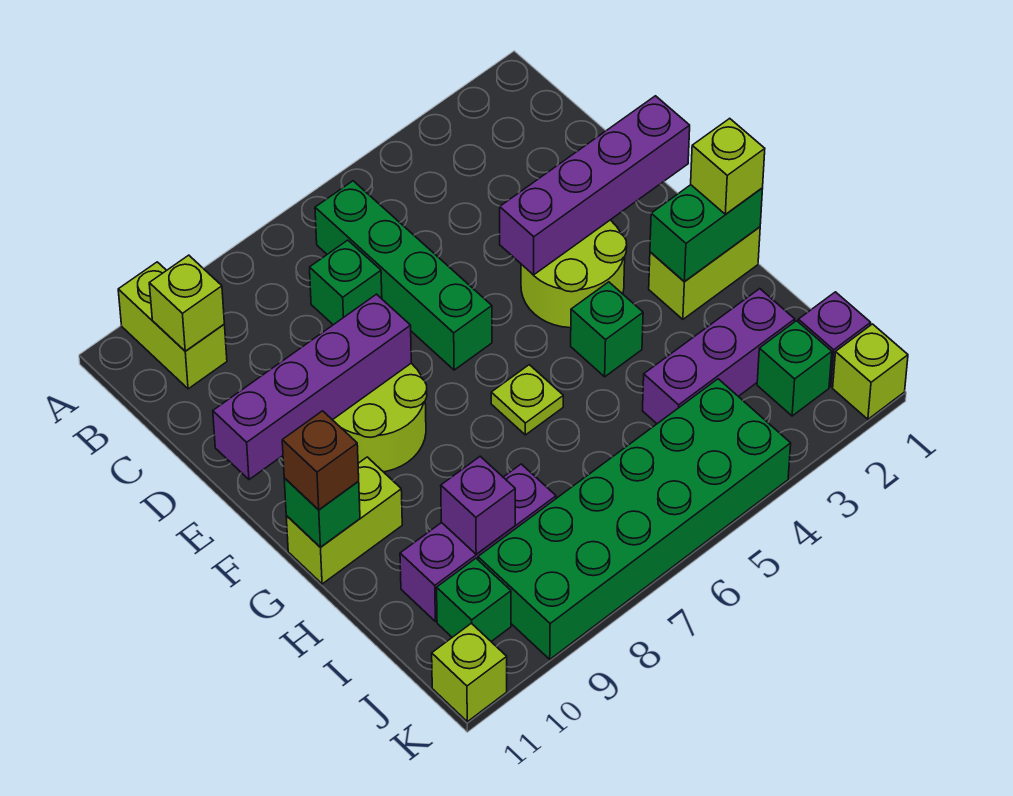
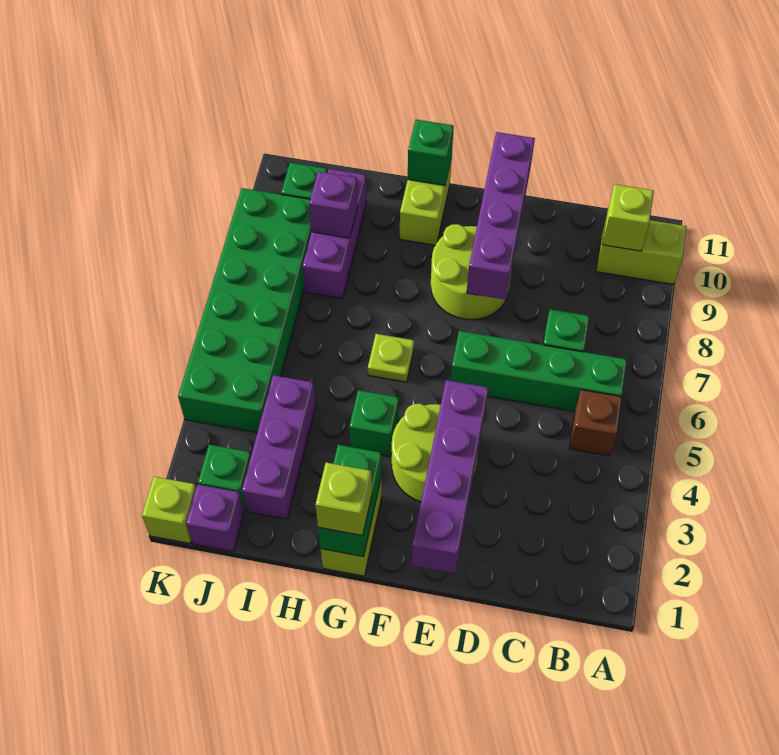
brown brick G11 level 3 -> brown brick B5 level 1
lime brick K11 level 1 -> none

